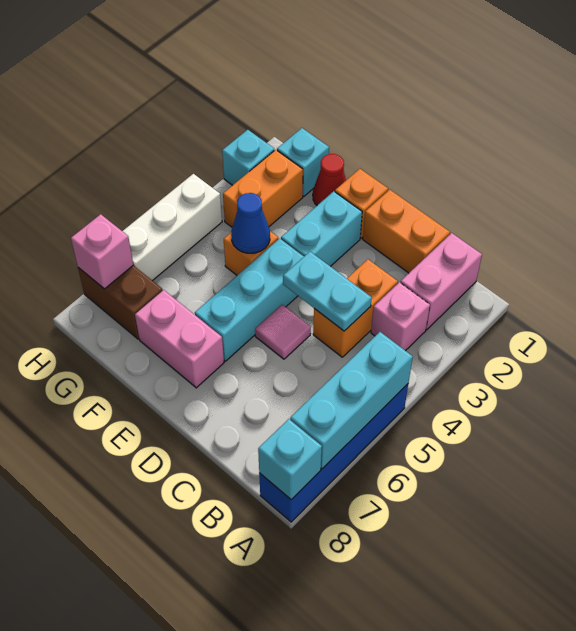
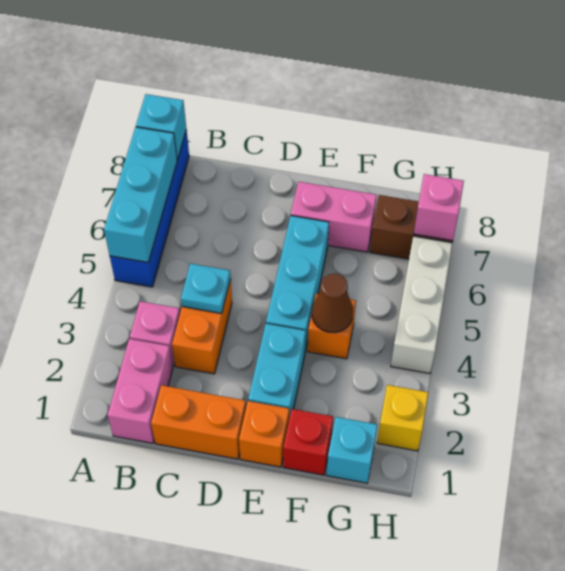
cyan plate C4:D4 level 2 -> cyan plate C4 level 2
pink tile D5 level 1 -> none
red cone F1 level 1 -> red brick F1 level 1
blue cone F4 level 2 -> brown cone F4 level 2
orange brick G2:G3 level 1 -> none
cyan brick H2 level 1 -> yellow brick H2 level 1

